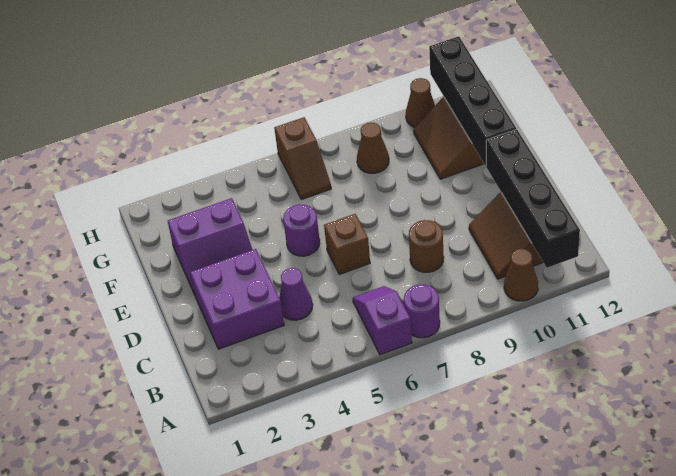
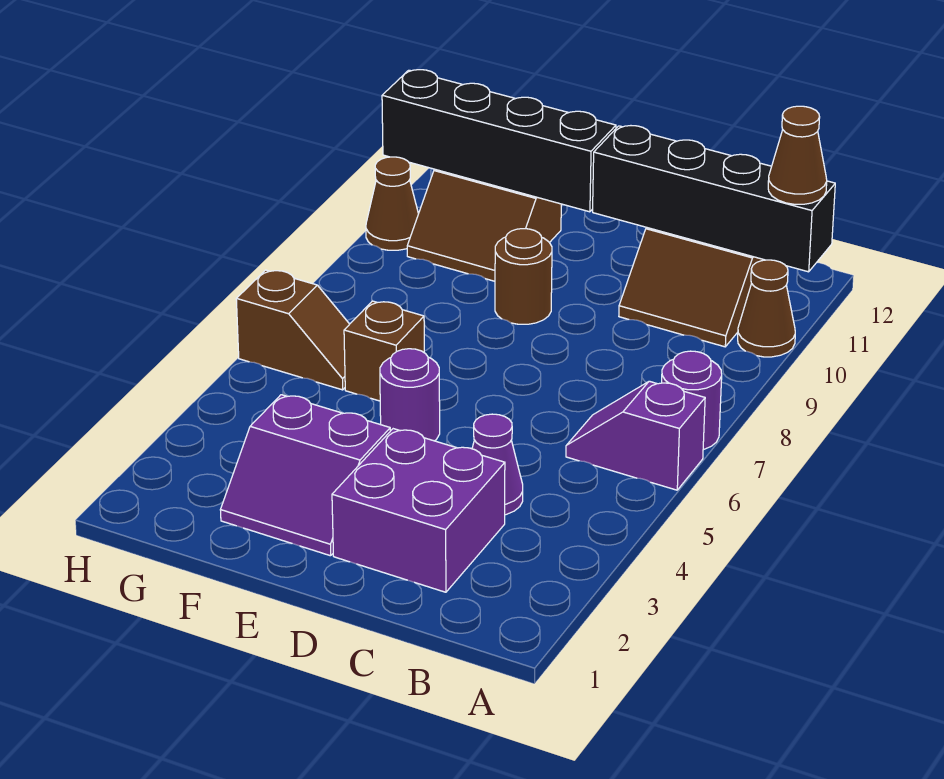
brown round brick C8 level 1 -> brown round brick E9 level 1
brown brick D6 level 1 -> brown brick F6 level 1
purple slope E2:F3 level 1 top F -> purple slope E2:F3 level 1 top 3
brown cone G8 level 1 -> brown cone A11 level 3

